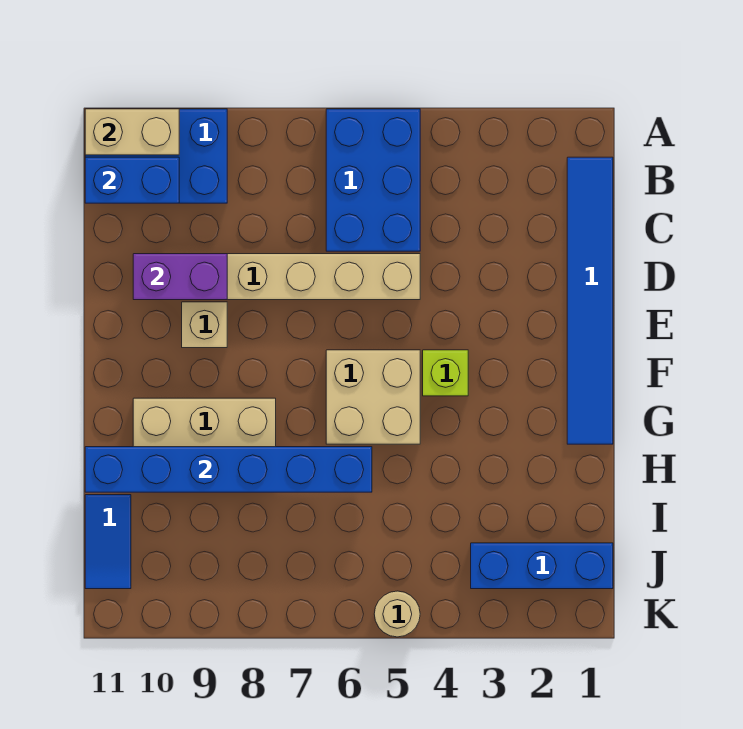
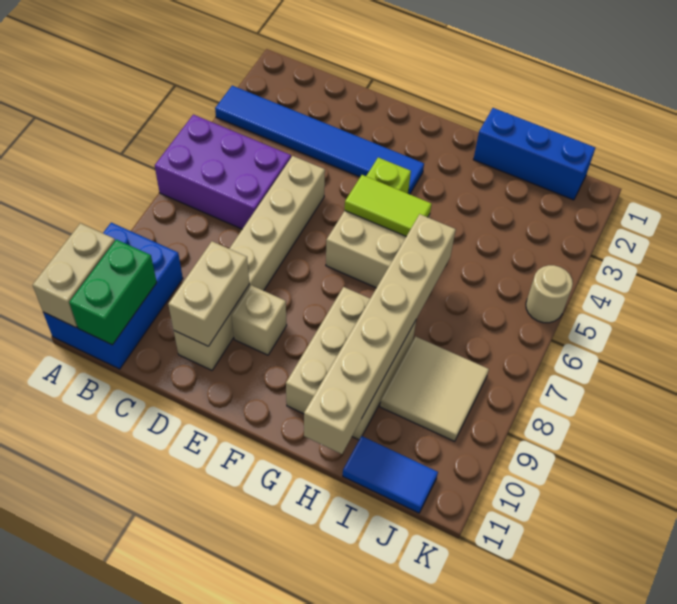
blue brick A5:C6 level 1 -> purple brick A5:C6 level 1
blue tile B1:G1 level 1 -> blue tile A3:F3 level 1
blue brick B10:B11 level 2 -> green brick B10:B11 level 2
purple brick D9:D10 level 2 -> tan brick D9:D10 level 2
none -> lime tile F5:G5 level 2
blue brick H6:H11 level 2 -> tan brick H6:H11 level 2
none -> tan tile I8:J9 level 1
blue brick J1:J3 level 1 -> blue brick H1:J1 level 1

